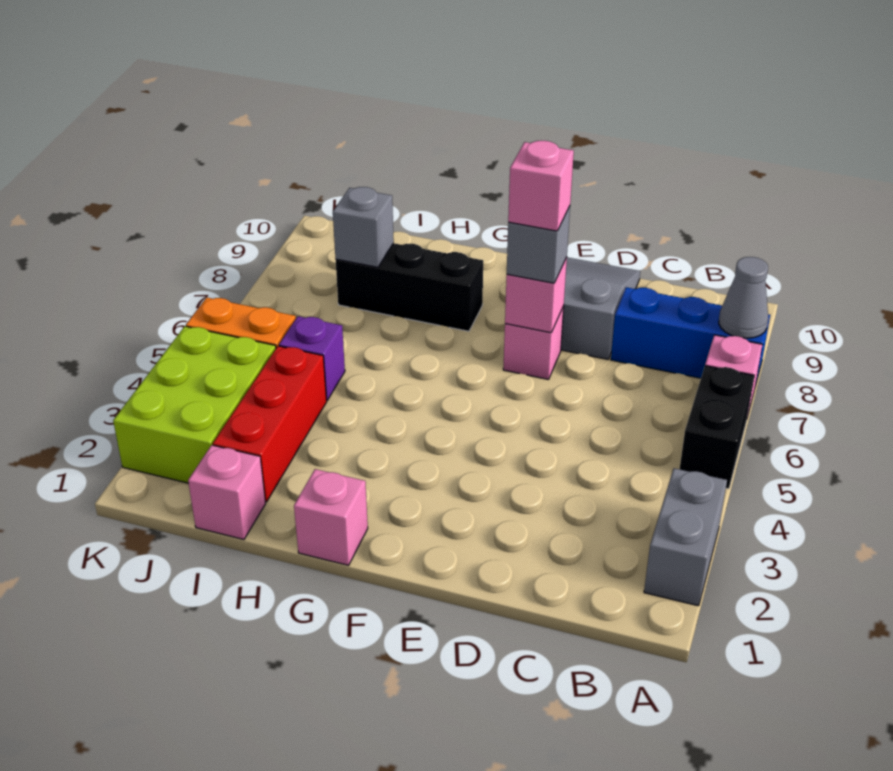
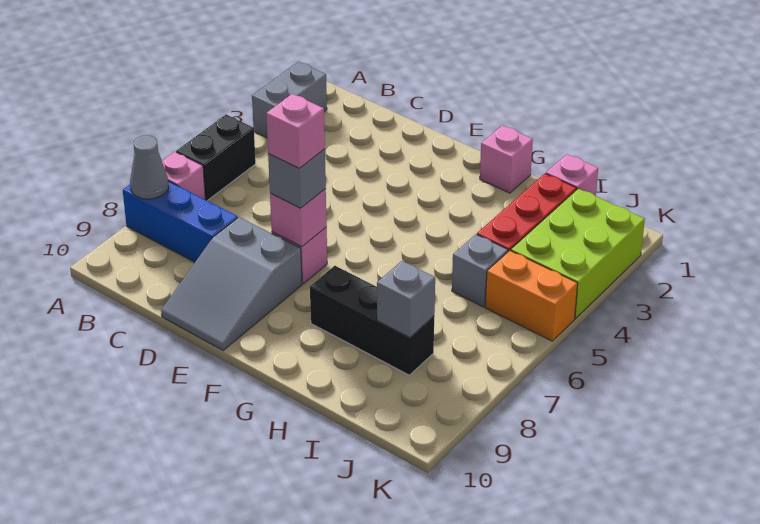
purple brick I5 level 1 -> grey brick I5 level 1

